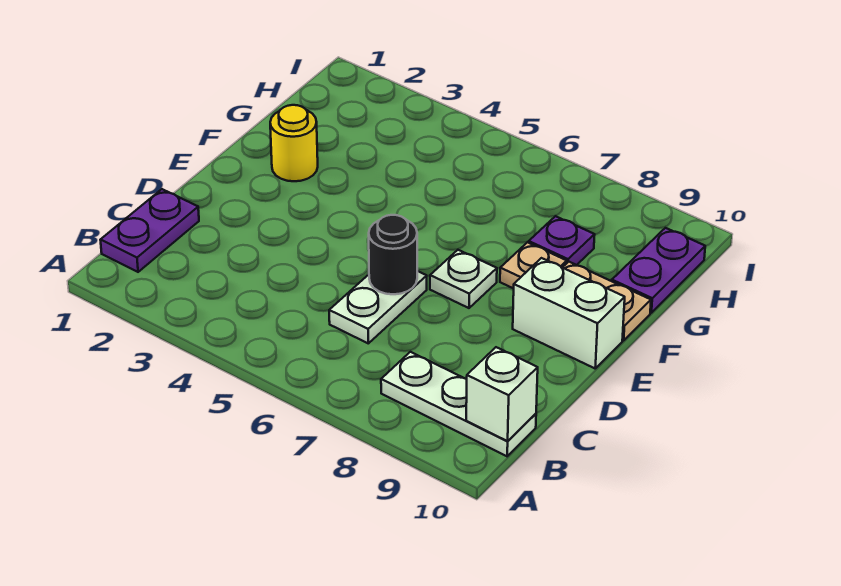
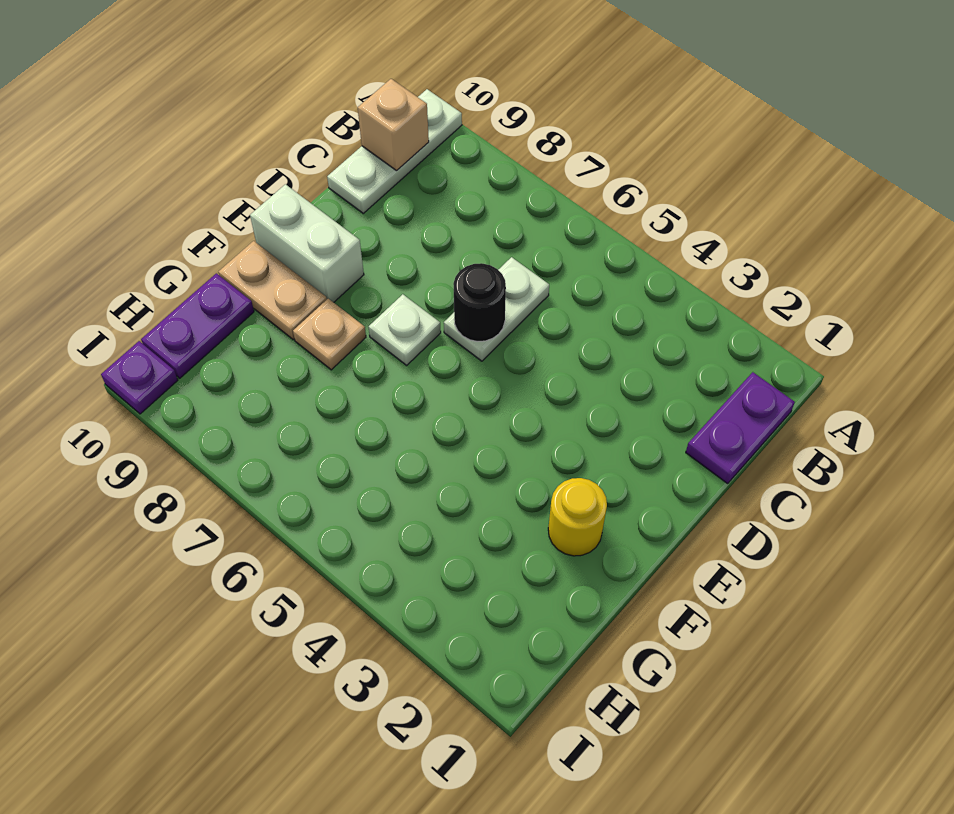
white plate B8:B10 level 1 -> white plate A10:C10 level 1
white brick B10 level 2 -> tan brick B10 level 2
purple plate G8 level 1 -> purple plate I10 level 1

